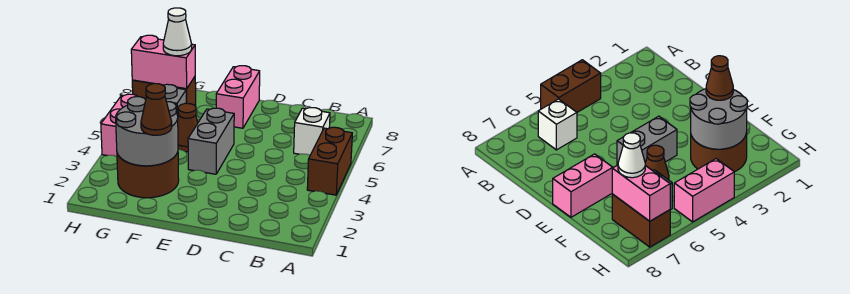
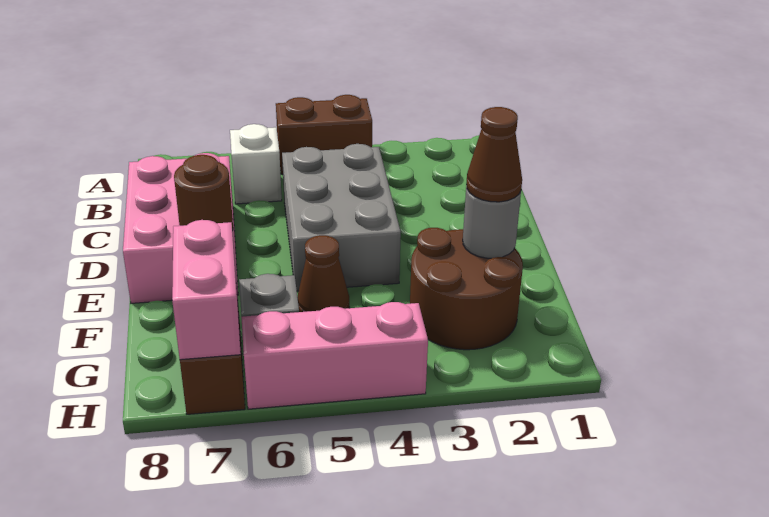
grey brick E4:E5 level 1 -> grey brick C4:E5 level 1
pink brick E7:E8 level 1 -> pink brick C7:E8 level 1
none -> brown round brick E7 level 2
grey round brick F2:G3 level 2 -> grey round brick F2 level 2
white cone G7 level 3 -> none
pink brick H4:H5 level 1 -> pink brick H4:H6 level 1

